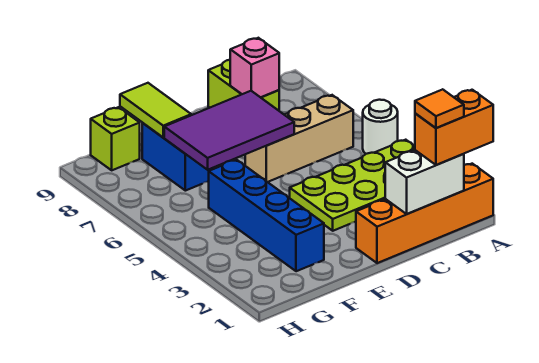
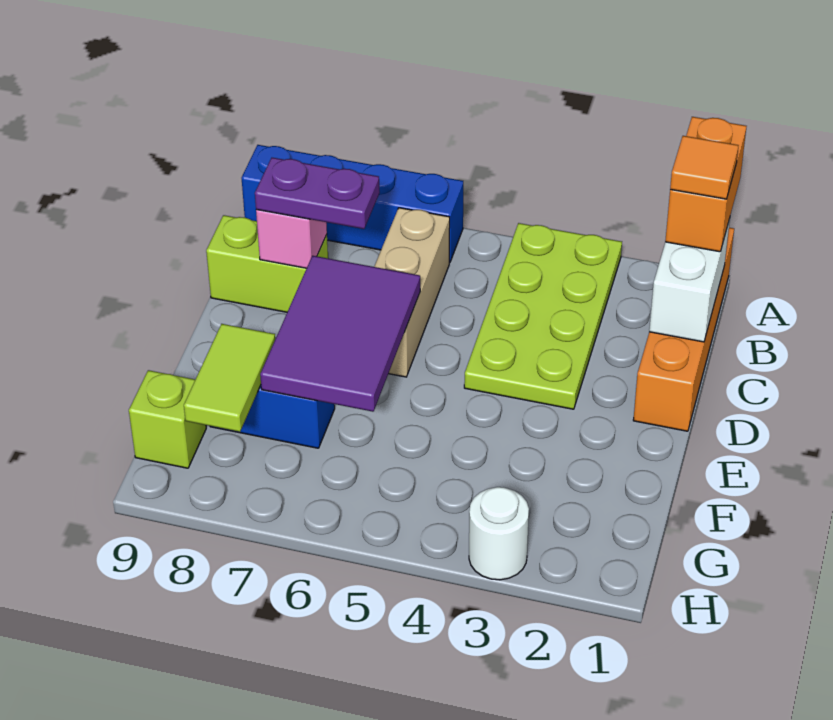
white round brick A5 level 1 -> white round brick H3 level 1
none -> purple plate C7:C8 level 3
blue brick F2:F5 level 1 -> blue brick A6:A9 level 1
lime tile F8:F9 level 2 -> lime tile F8:G8 level 2

